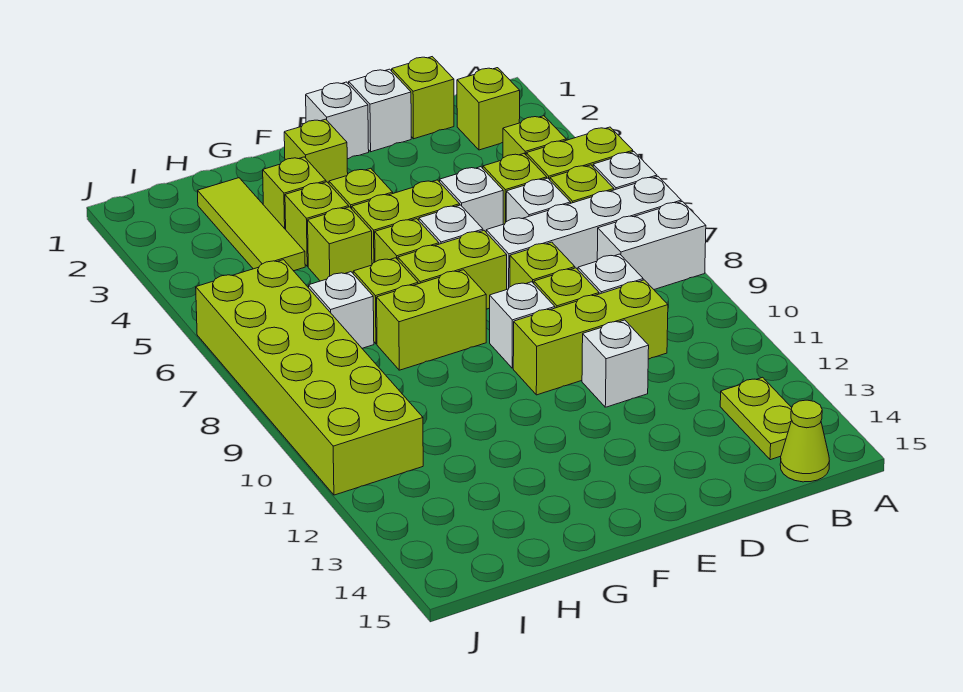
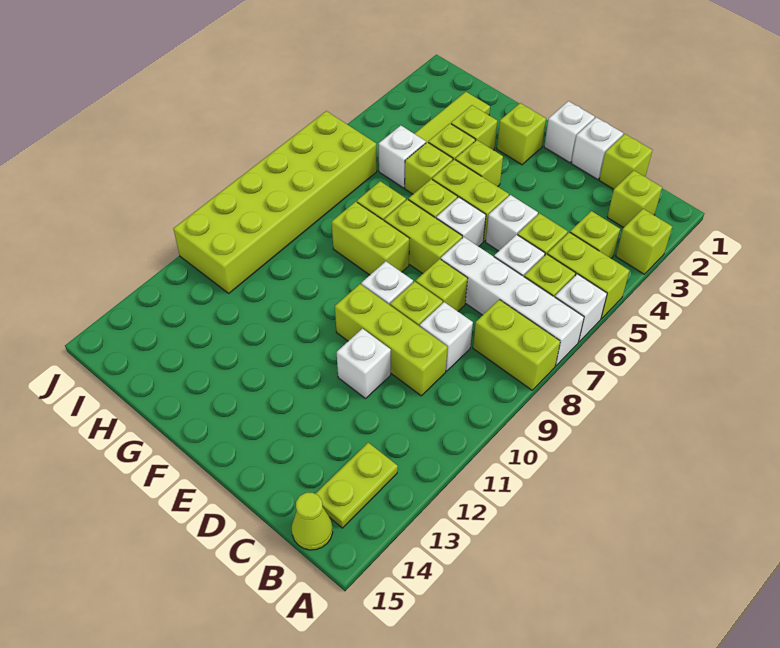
none -> lime brick A3 level 1
white brick A8:B8 level 1 -> lime brick A8:B8 level 1
white brick H7 level 1 -> white brick H5 level 1

